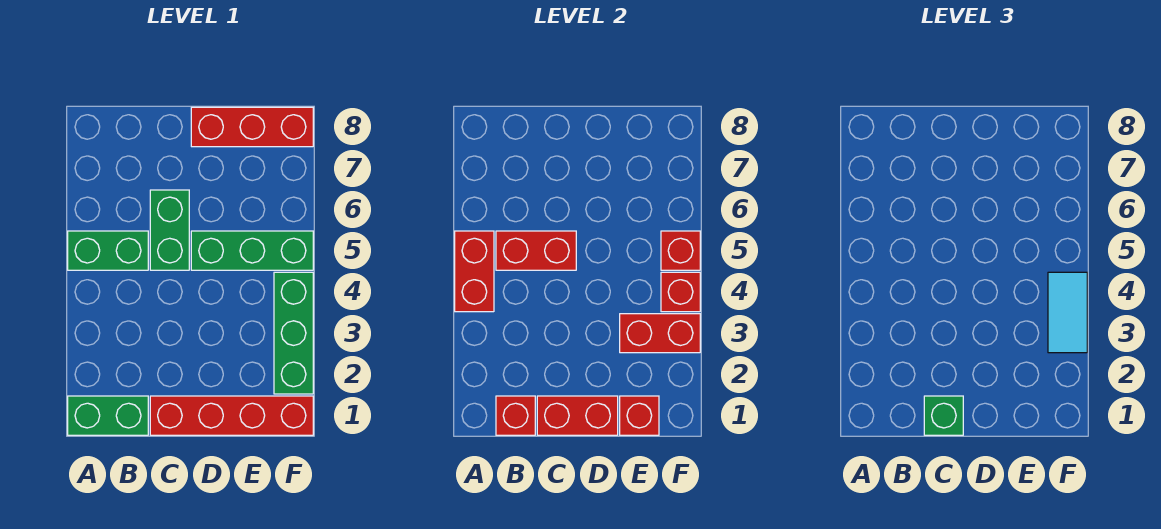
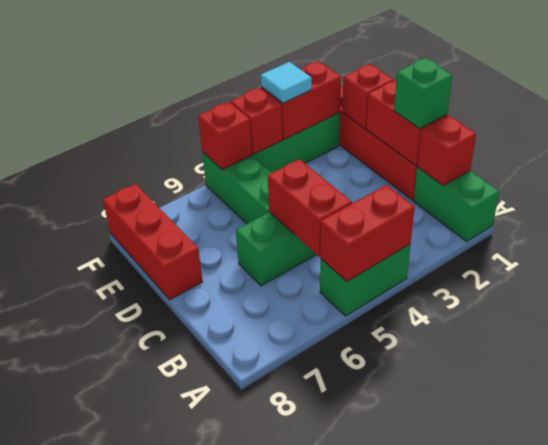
green brick A5:B5 level 1 -> green brick A4:A5 level 1
red brick E3:F3 level 2 -> red brick F2:F3 level 2
cyan tile F3:F4 level 3 -> cyan tile F3 level 3

